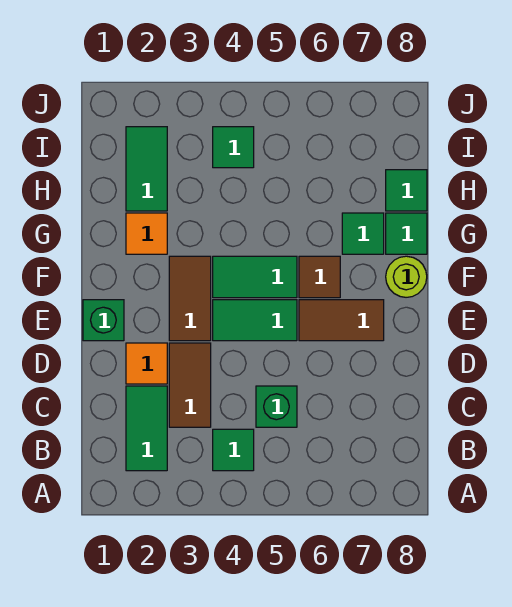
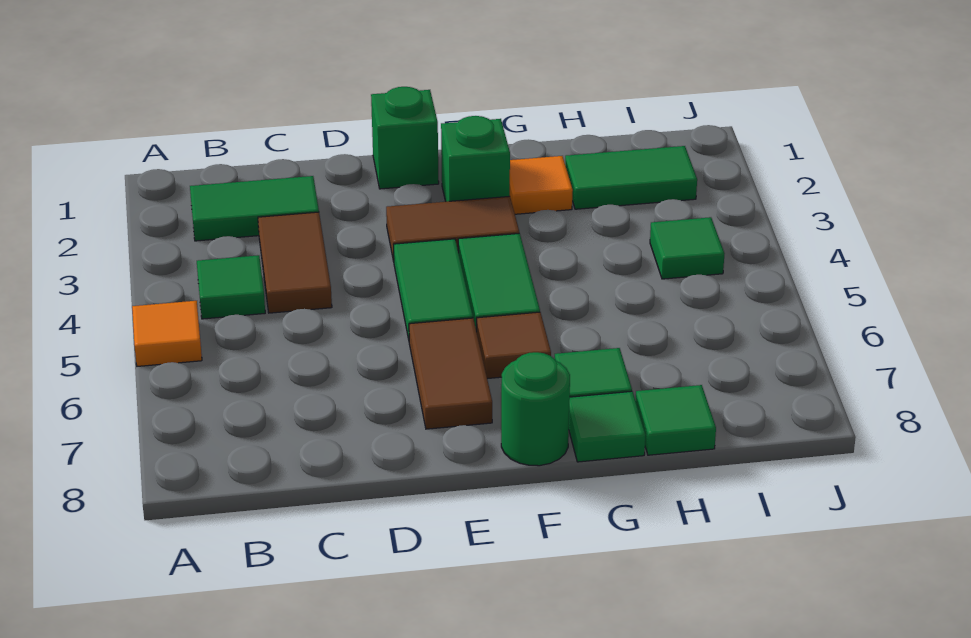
brown tile C3:D3 level 1 -> brown tile C3:C4 level 1
green brick C5 level 1 -> green brick F2 level 1
orange tile D2 level 1 -> orange tile A5 level 1
lime round brick F8 level 1 -> green round brick F8 level 1

